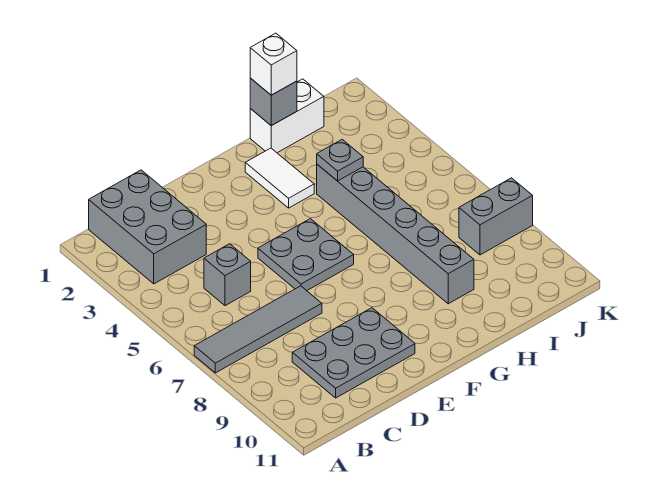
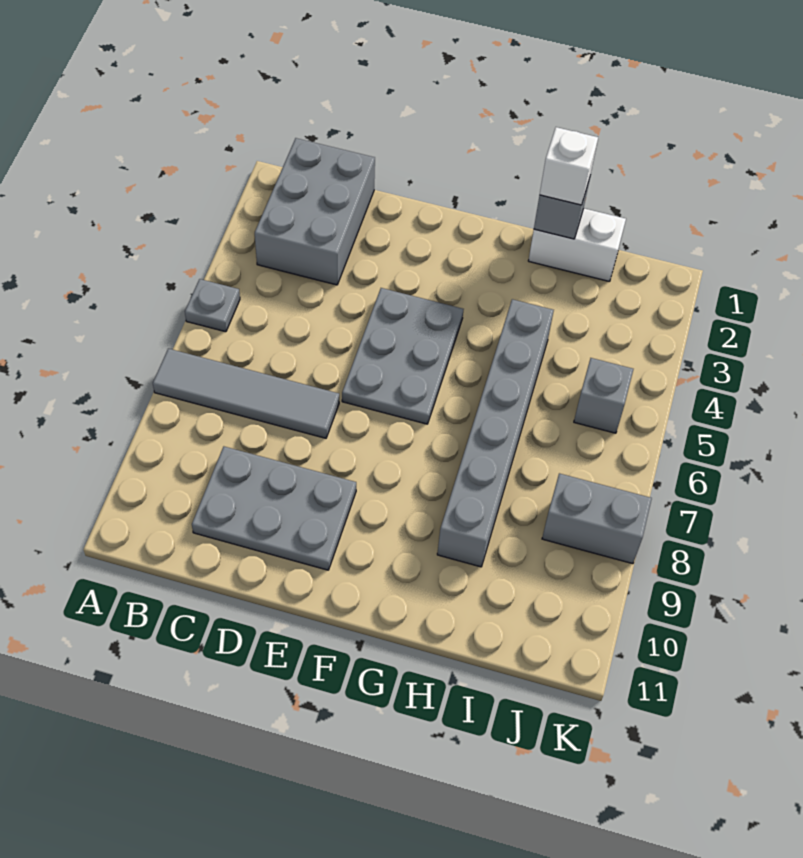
grey brick C5 level 1 -> grey brick J5 level 1
grey plate E5:F6 level 1 -> grey plate E4:F6 level 1
white tile G2:G3 level 1 -> none
grey plate H4 level 2 -> grey plate A5 level 1

